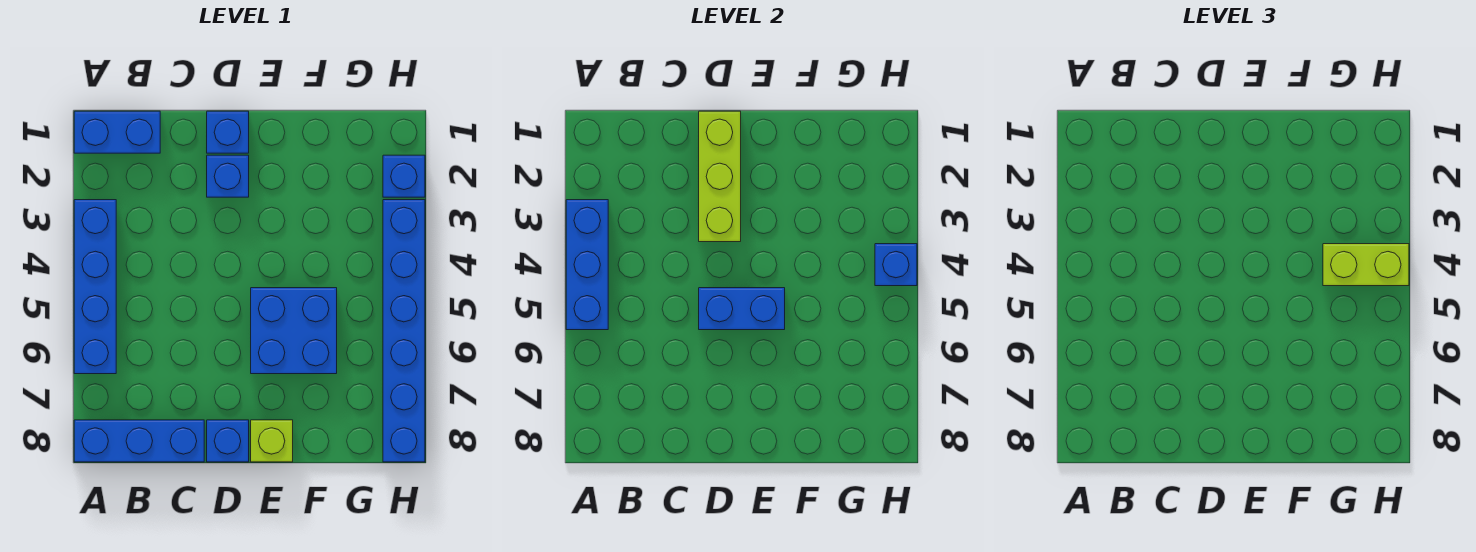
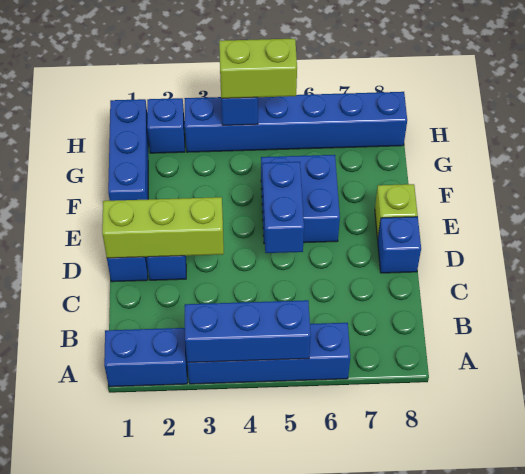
blue brick A1:B1 level 1 -> blue brick A1:A2 level 1
blue brick A8:C8 level 1 -> blue brick F1:H1 level 1
lime brick G4:H4 level 3 -> lime brick H4:H5 level 3

